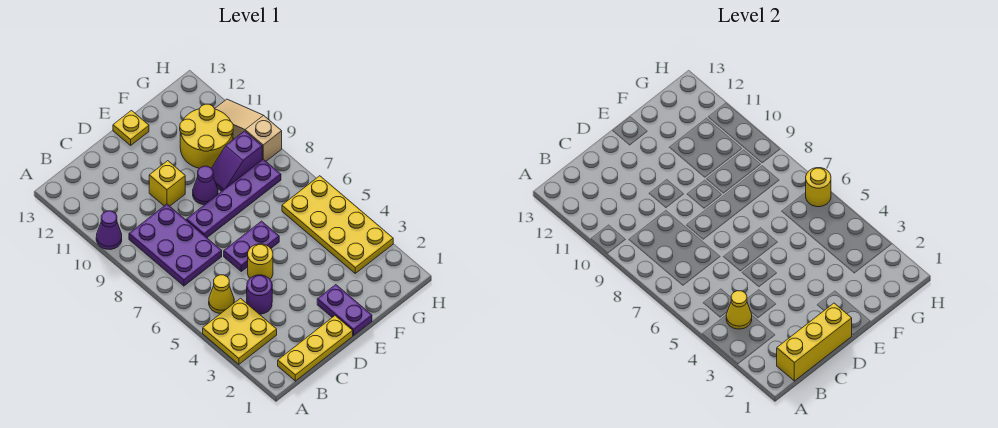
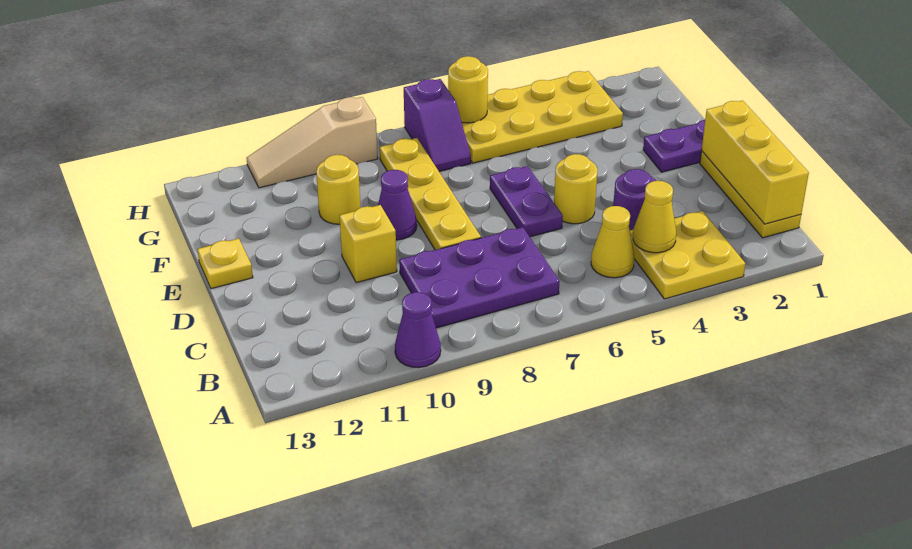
purple plate D8:G8 level 1 -> yellow plate D8:G8 level 1
purple slope F9:G9 level 1 top G -> purple slope G7:H7 level 1 top H
yellow round brick F10:G11 level 1 -> yellow round brick F10 level 1

